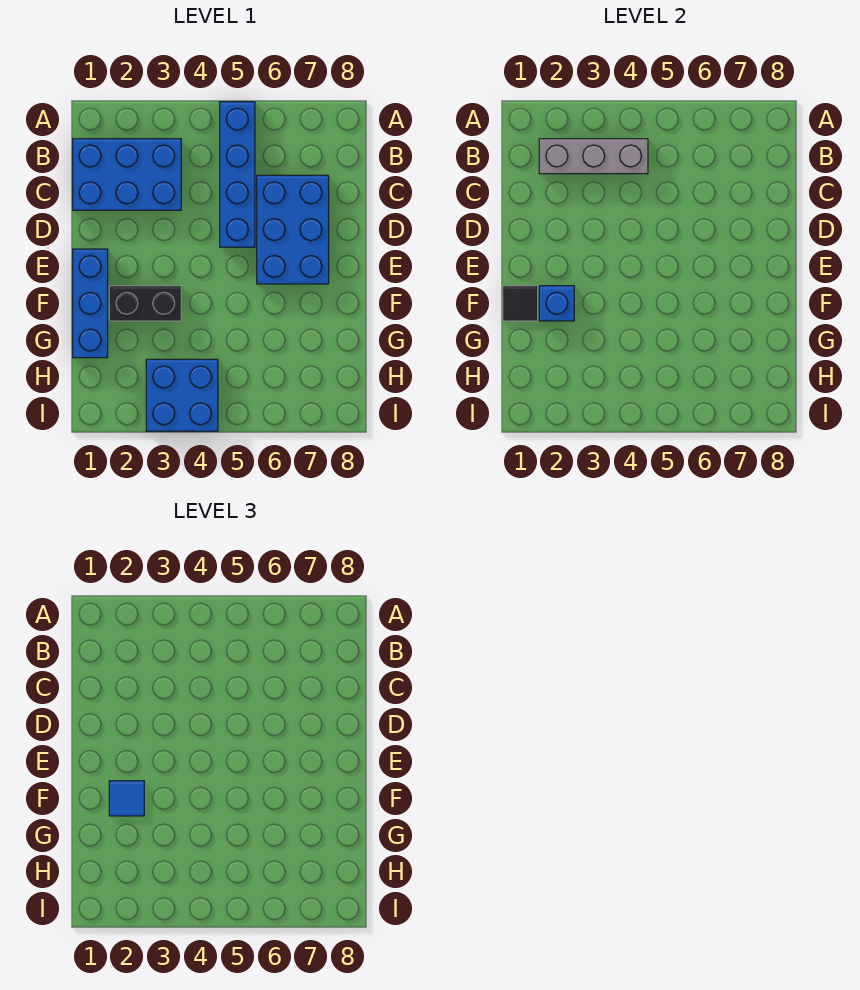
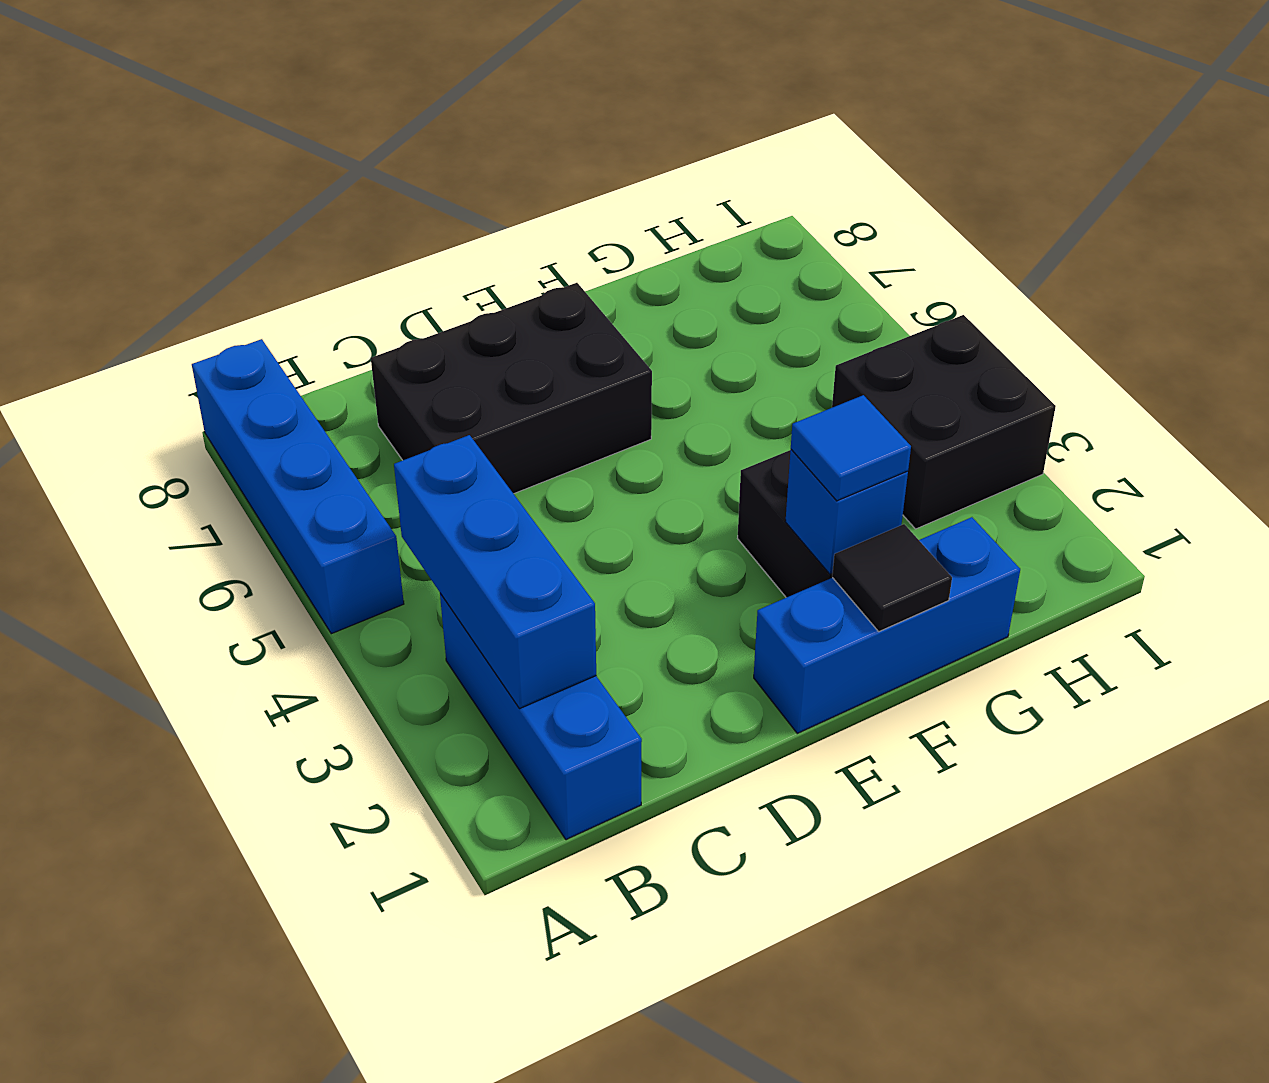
blue brick A5:D5 level 1 -> blue brick A5:A8 level 1
blue brick B1:C3 level 1 -> blue brick B1:B3 level 1
grey brick B2:B4 level 2 -> blue brick B2:B4 level 2
blue brick C6:E7 level 1 -> black brick C6:E7 level 1
blue brick H3:I4 level 1 -> black brick H3:I4 level 1

